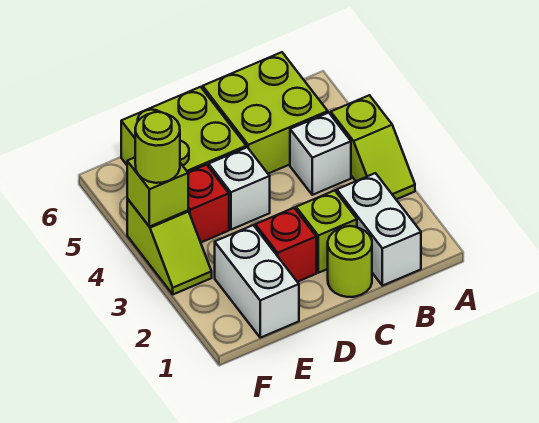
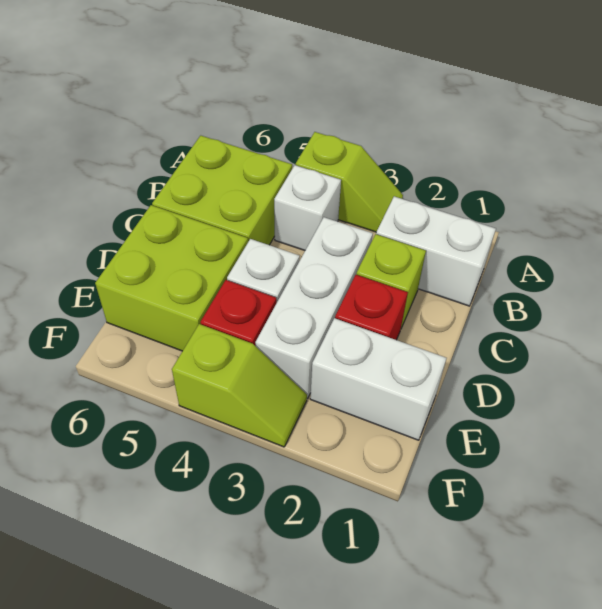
lime round brick C1 level 1 -> none
none -> white brick C3:E3 level 1
lime brick F4 level 2 -> none
lime round brick F4 level 3 -> none

